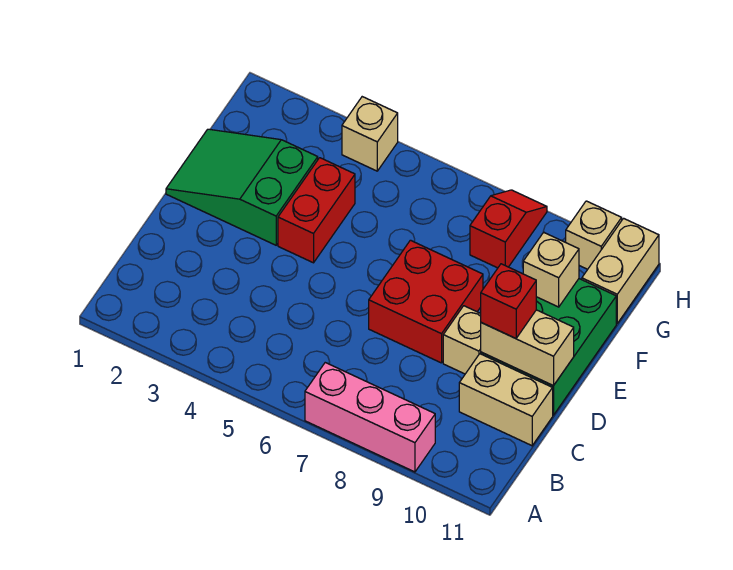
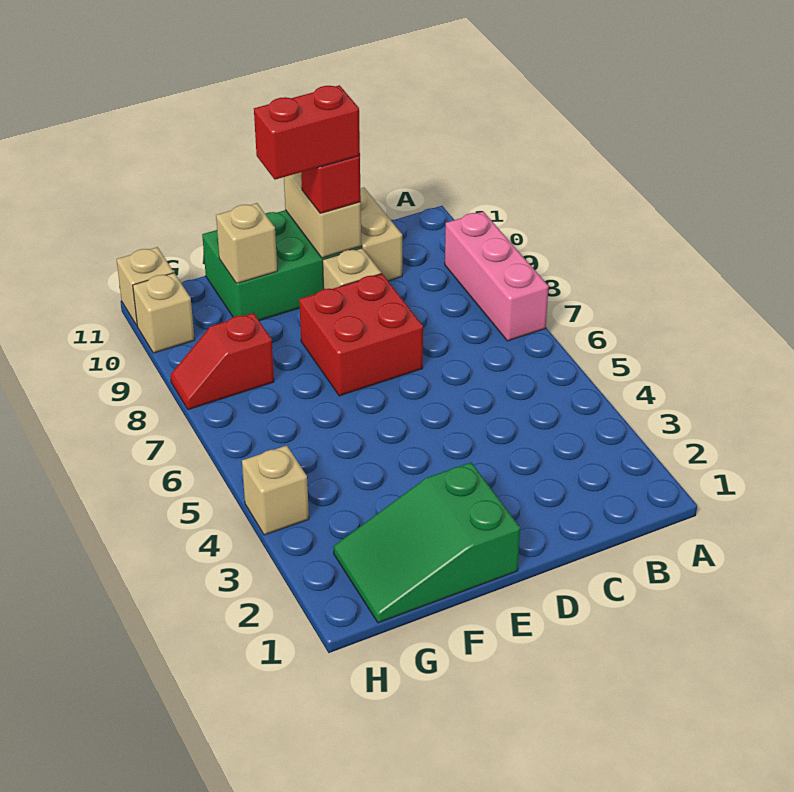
green slope E1:F3 level 1 top 3 -> green slope E1:G2 level 1 top E
red brick E4:F4 level 1 -> red brick D10:E10 level 4
tan brick G11:H11 level 1 -> tan brick H11 level 1

